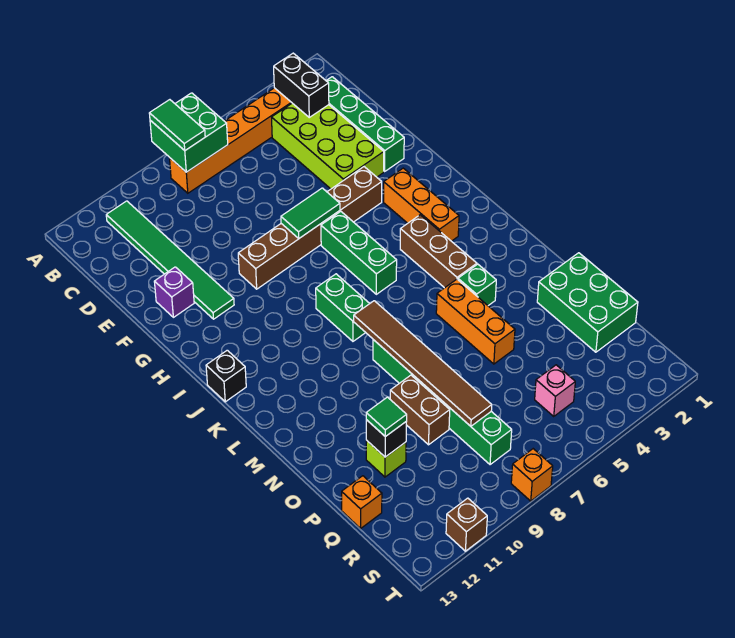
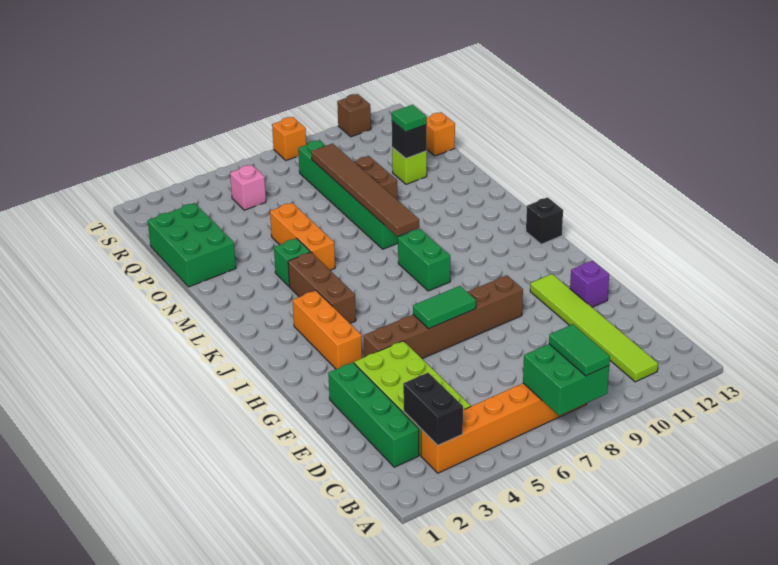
green tile B11:G11 level 1 -> lime tile B11:G11 level 1
green brick H6:J6 level 1 -> none

